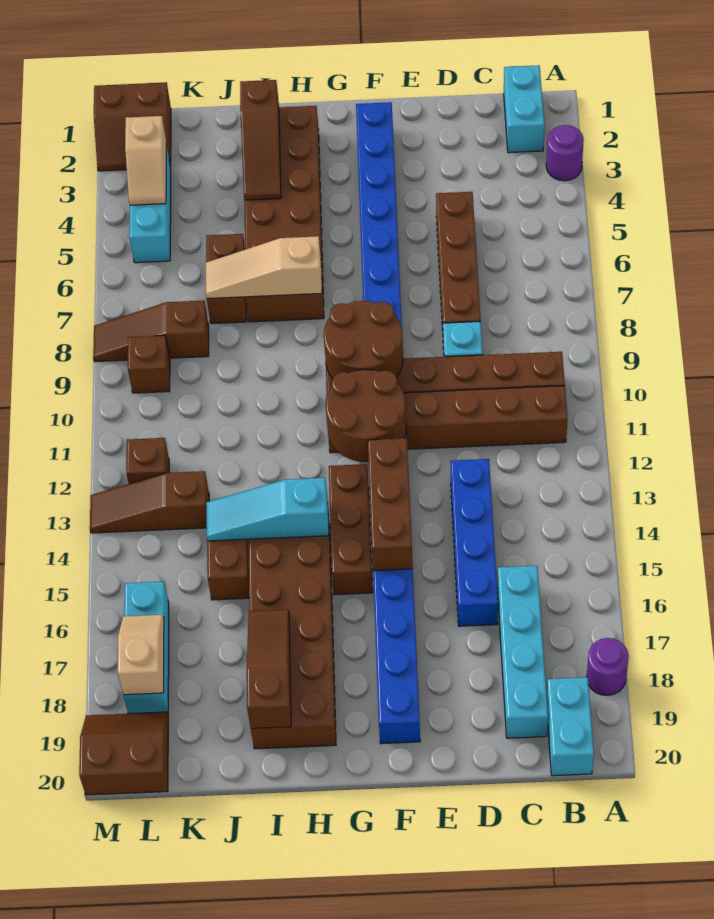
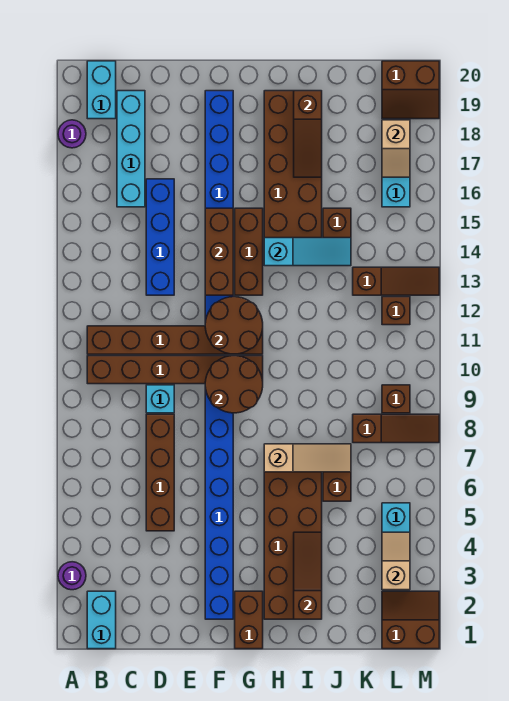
none -> brown brick G1:G2 level 1

